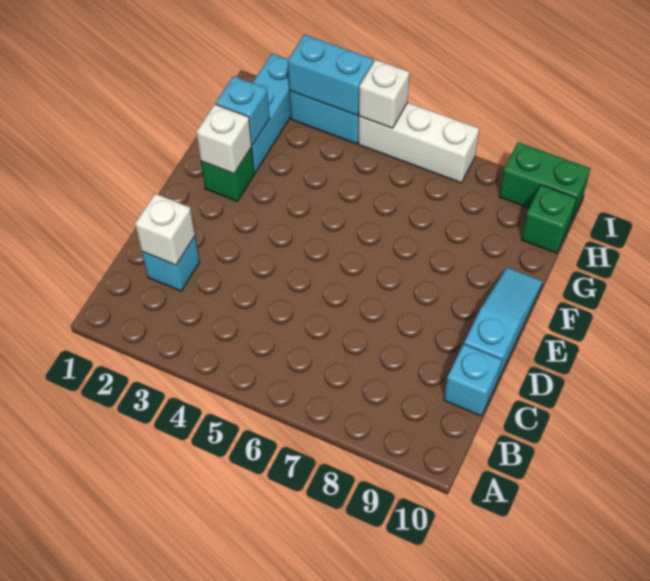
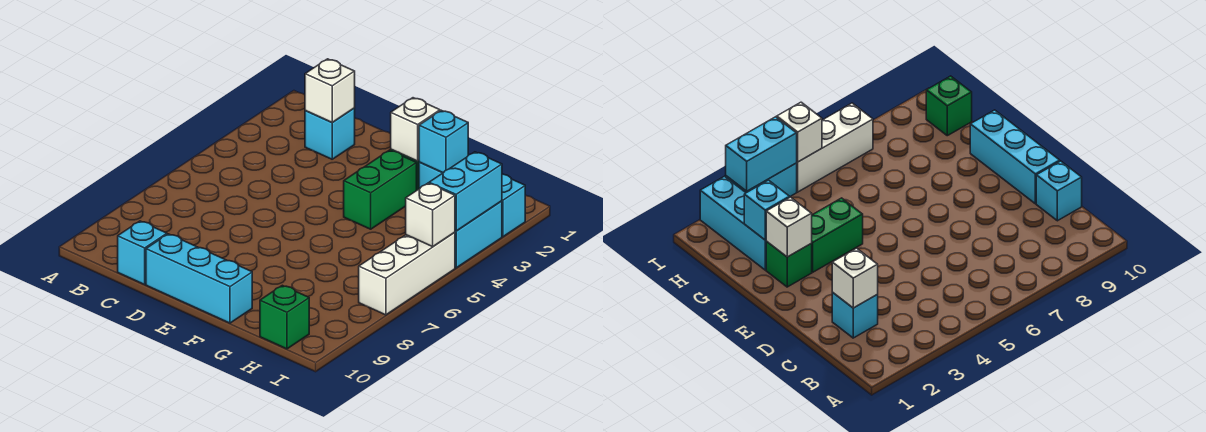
cyan slope D10:F10 level 1 top D -> cyan brick D10:F10 level 1
green brick I9:I10 level 1 -> green brick F3:F4 level 1

